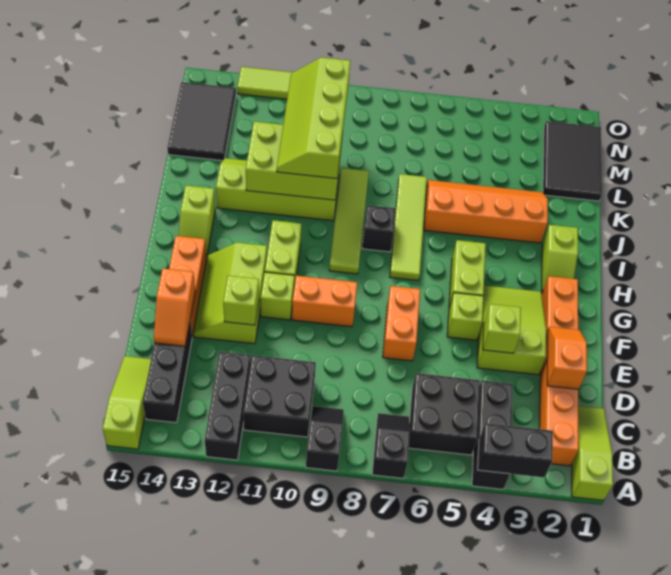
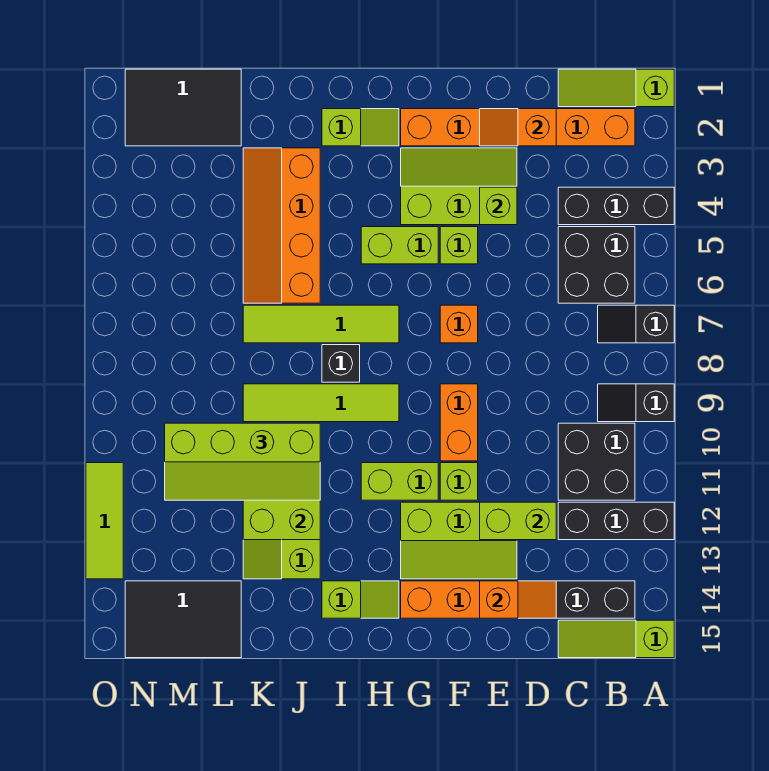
black brick A3:A4 level 2 -> none
lime slope E3:G4 level 1 top E -> lime slope E3:G4 level 1 top 4
orange brick E7:F7 level 1 -> orange brick F7 level 1
lime brick E12 level 2 -> lime brick D12:E12 level 2

